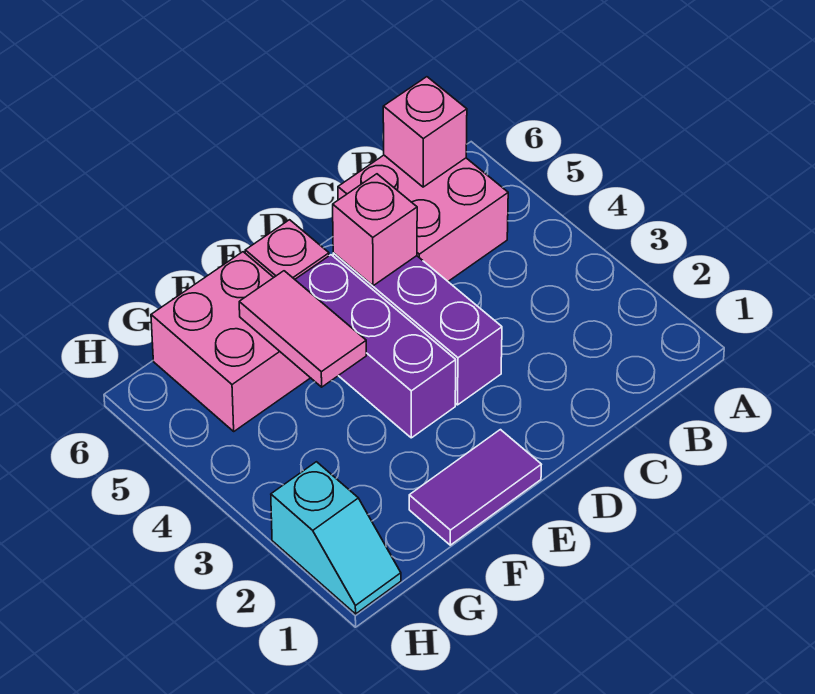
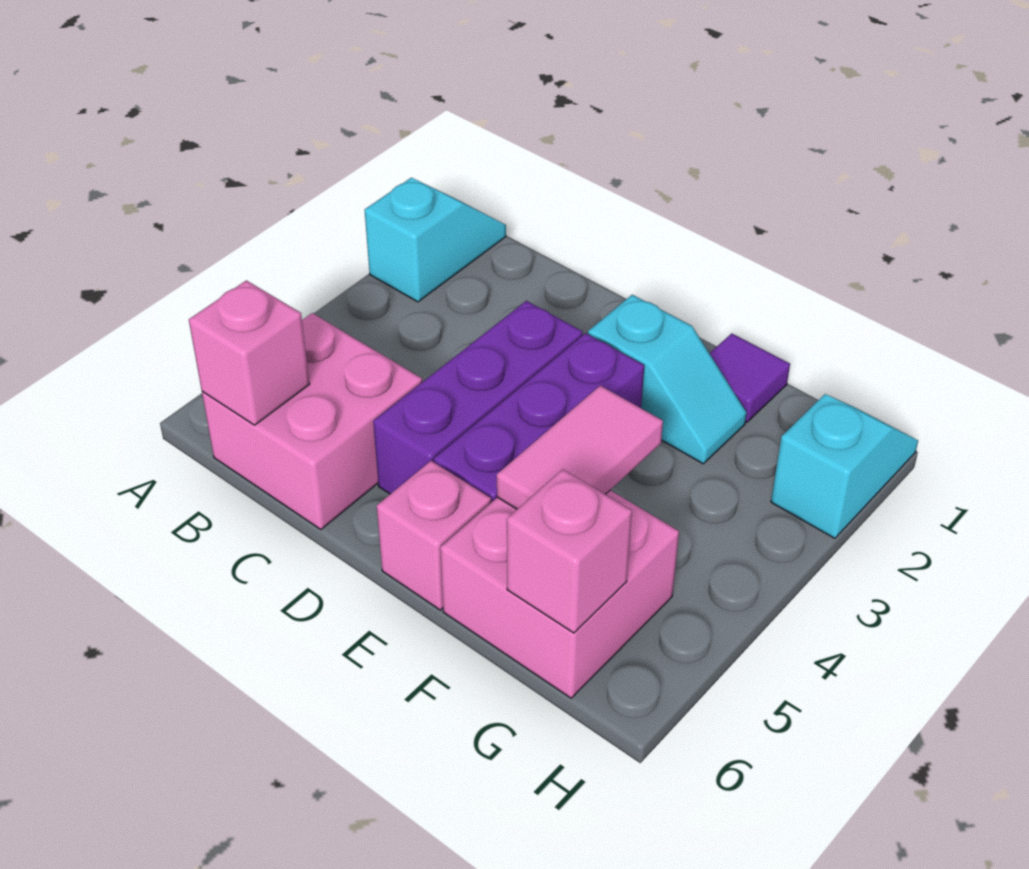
none -> cyan slope A1:A2 level 1 top 2
pink brick D5 level 2 -> pink brick G6 level 2
purple tile E1:F1 level 1 -> purple tile F1 level 1
none -> cyan slope E2:F2 level 1 top E

